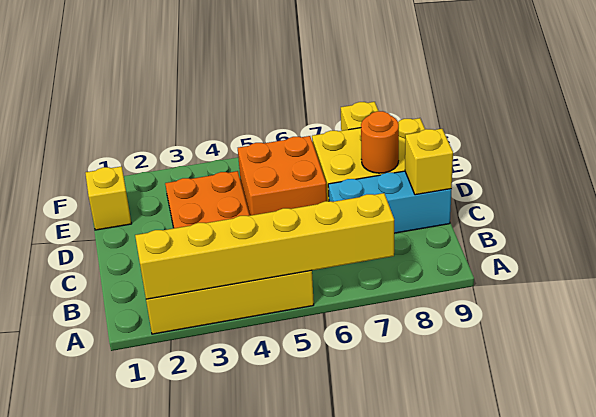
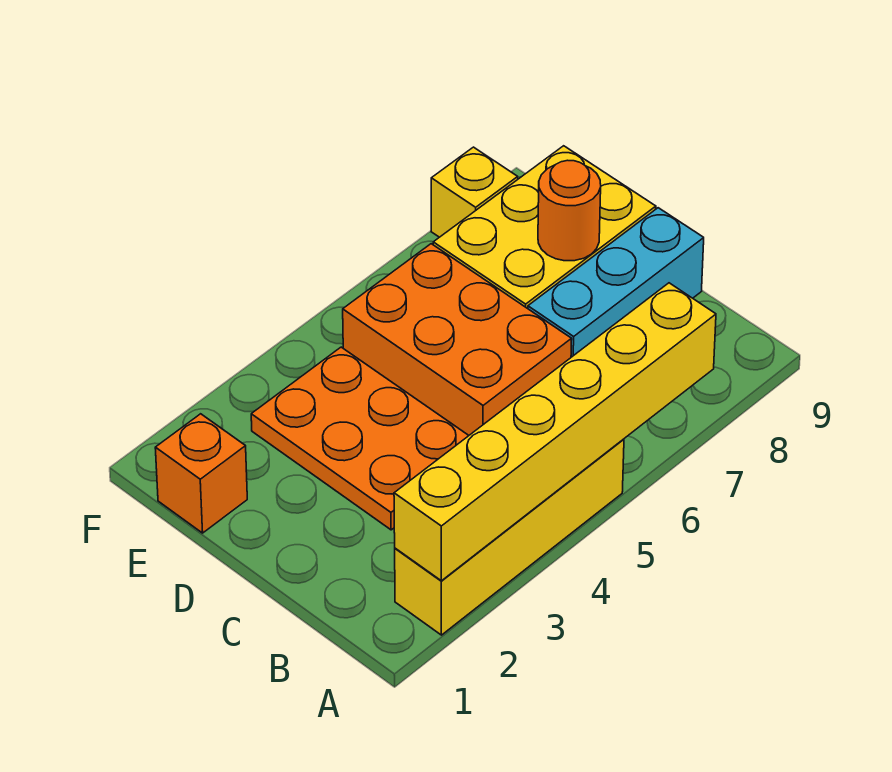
yellow brick C9 level 2 -> none
orange brick D5:E6 level 1 -> orange brick C5:E6 level 1
yellow brick E1 level 1 -> orange brick E1 level 1

